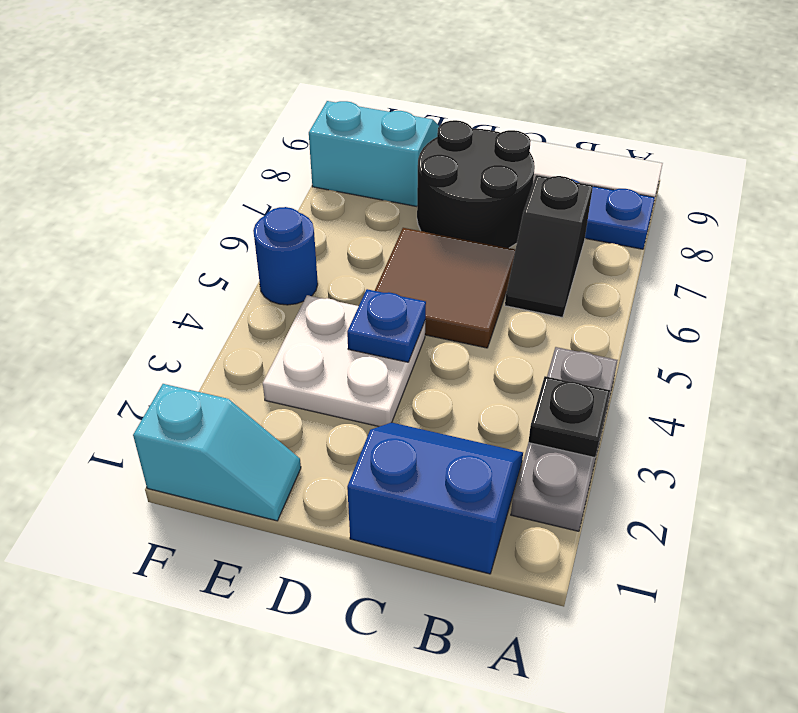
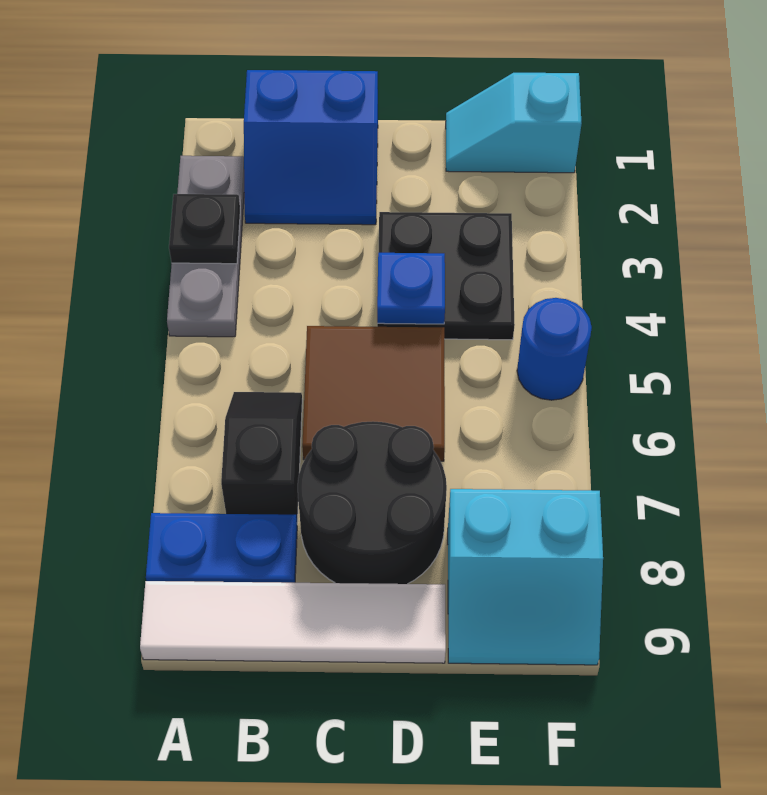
white plate D3:E4 level 1 -> black plate D3:E4 level 1

